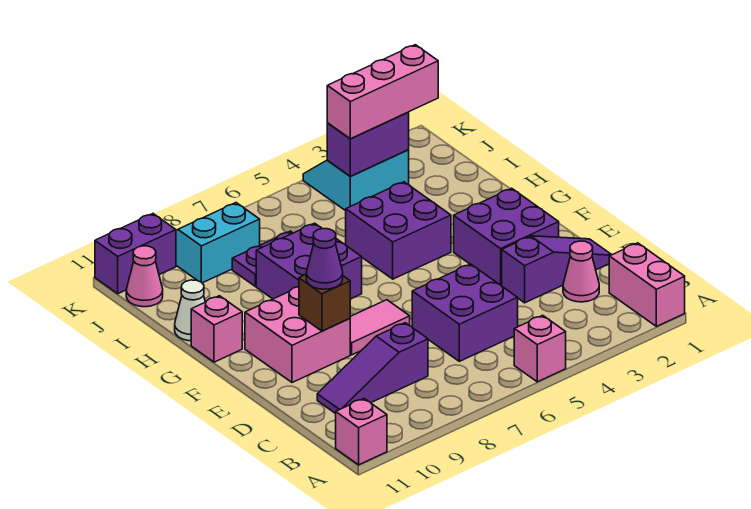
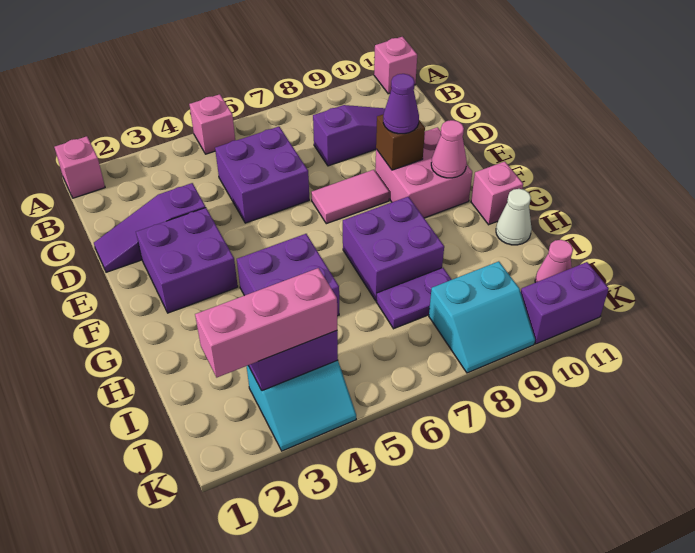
pink brick A1:B1 level 1 -> pink brick A1 level 1
pink cone C2 level 1 -> pink cone F10 level 2

